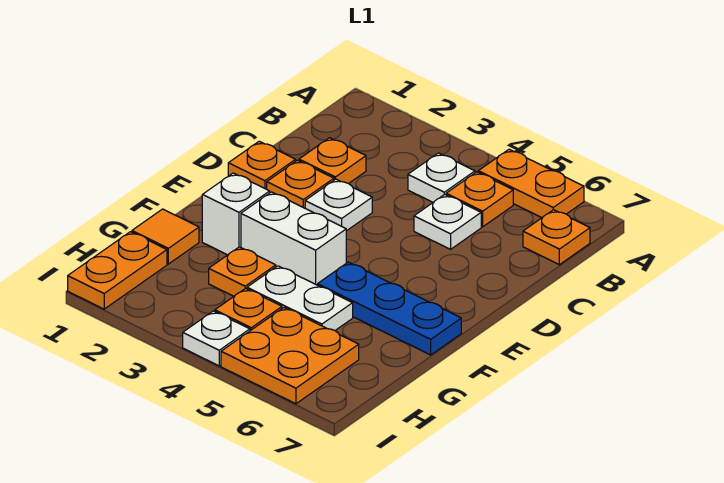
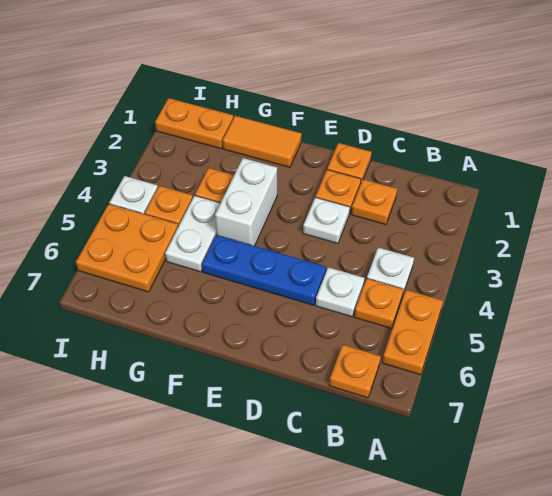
white brick F2 level 1 -> none
blue plate F5:F7 level 1 -> blue plate D5:F5 level 1
orange tile G1 level 1 -> orange tile F1:G1 level 1

